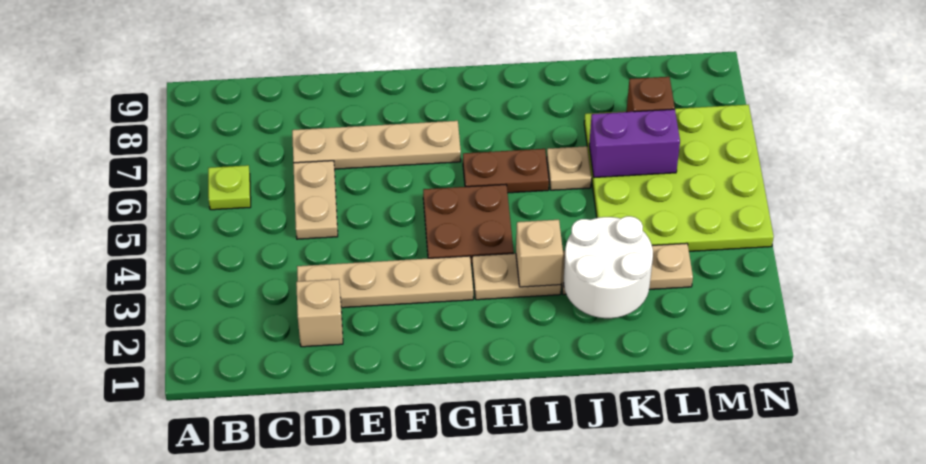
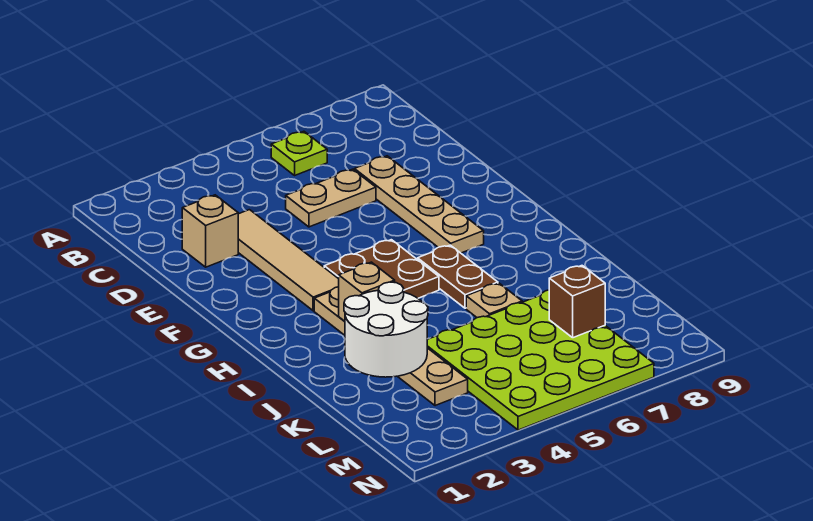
tan plate D3:G3 level 1 -> tan tile D3:G3 level 1
purple brick K6:L6 level 2 -> none

